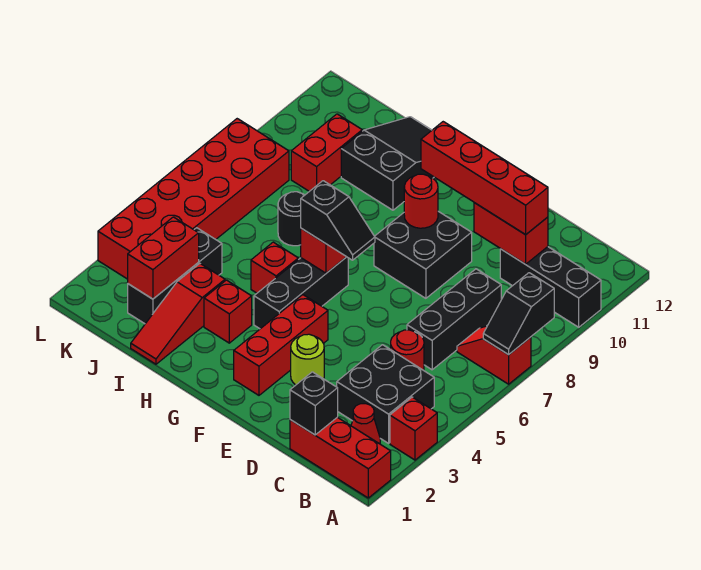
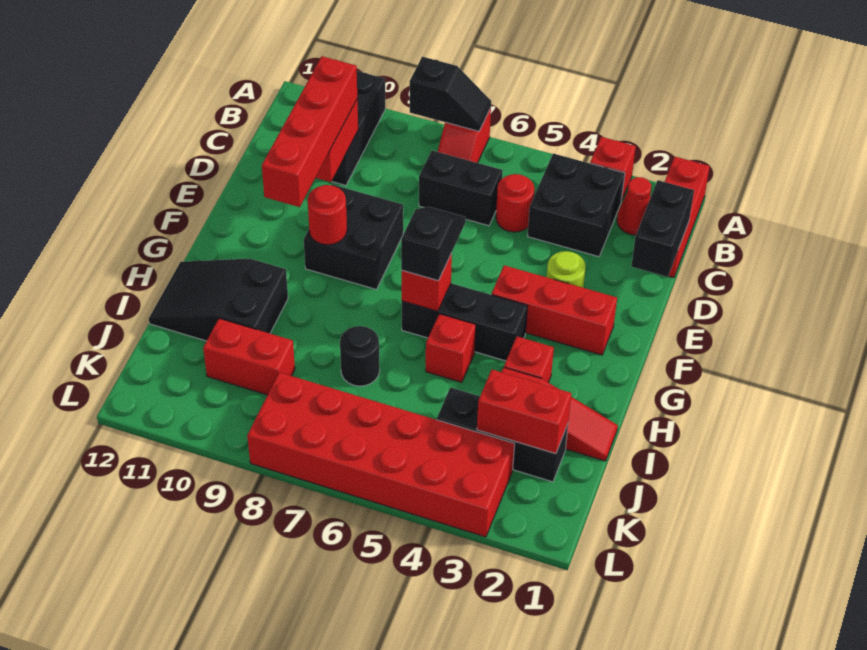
black brick C1 level 2 -> black brick C1:D1 level 2
black brick C6:C8 level 1 -> black brick C6:C7 level 1

